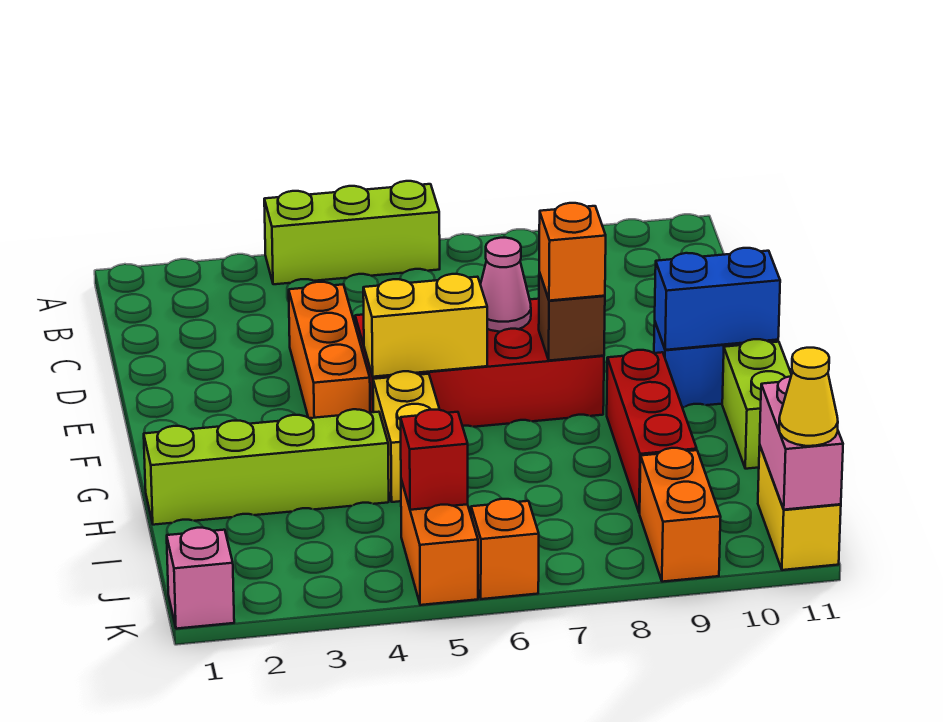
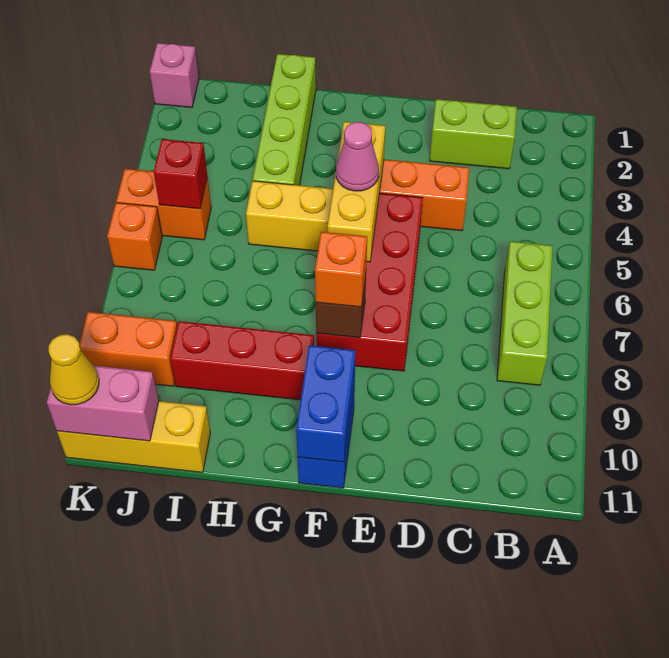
lime brick A4:A6 level 1 -> lime brick B6:B8 level 1
pink cone E7 level 2 -> pink cone F5 level 3
yellow brick F5:F6 level 2 -> yellow brick F4:F6 level 2
lime brick G11:H11 level 1 -> lime brick C2:D2 level 1
yellow brick J11:K11 level 1 -> yellow brick I11:K11 level 1

